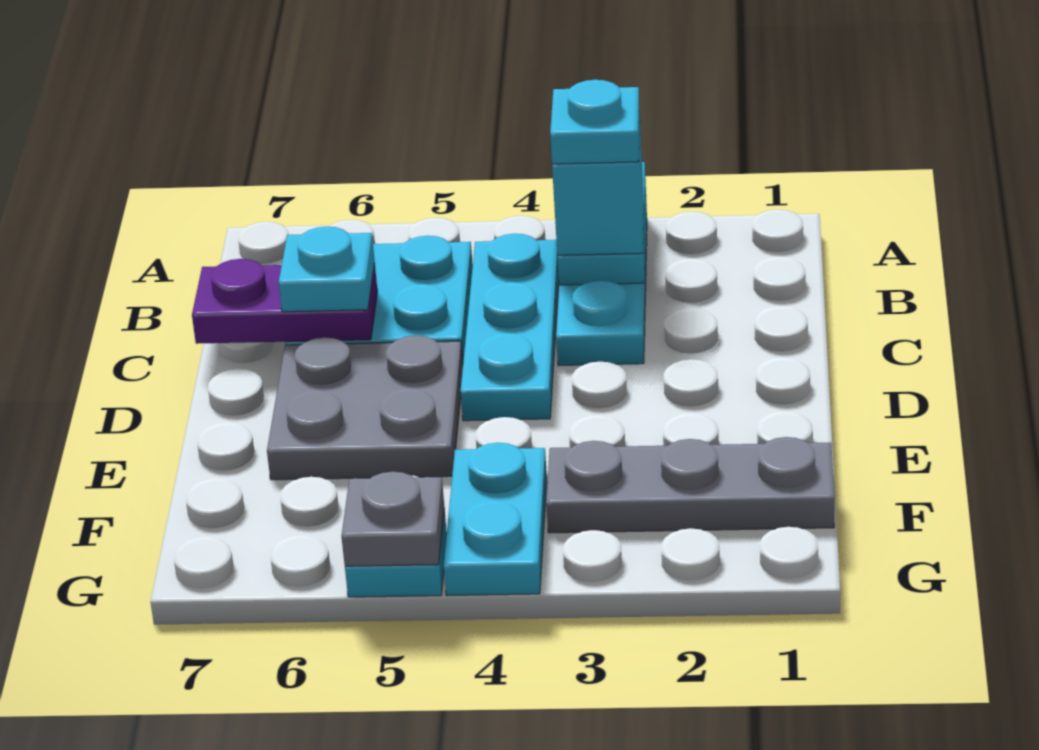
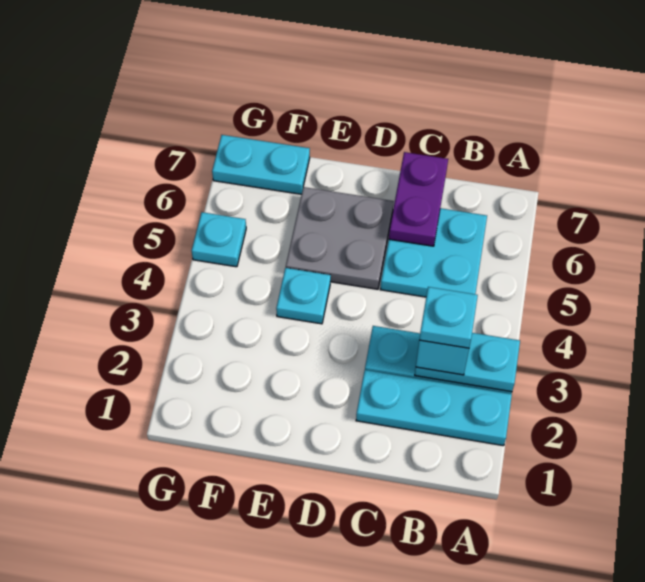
cyan plate B4:D4 level 1 -> cyan plate A2:C2 level 1
cyan plate C6 level 3 -> cyan plate E4 level 1
grey plate F1:F3 level 1 -> none
cyan plate F4:G4 level 1 -> cyan plate F7:G7 level 1
grey plate G5 level 2 -> none

